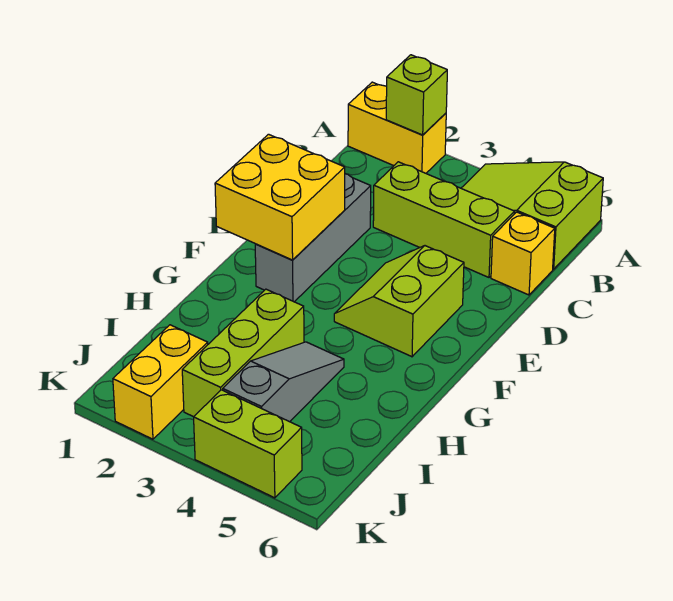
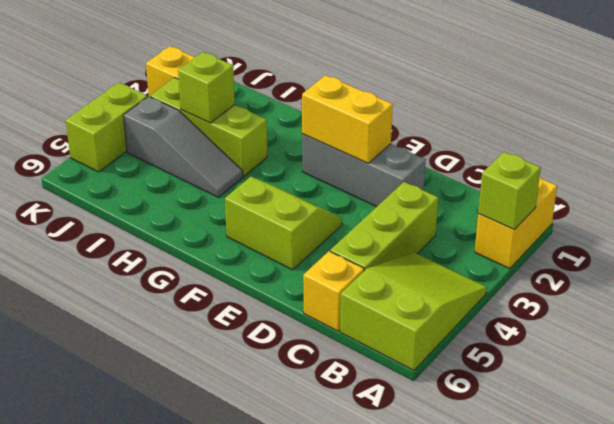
yellow brick E1:F2 level 2 -> yellow brick E2:F2 level 2
none -> lime brick I3 level 2

